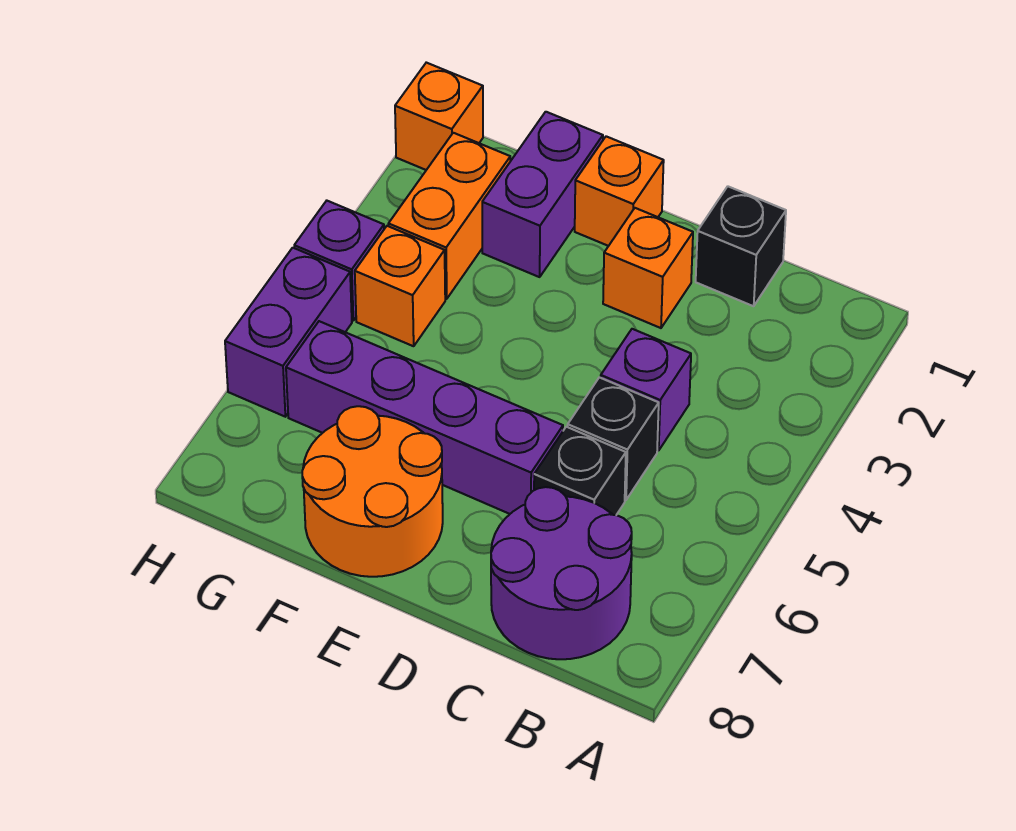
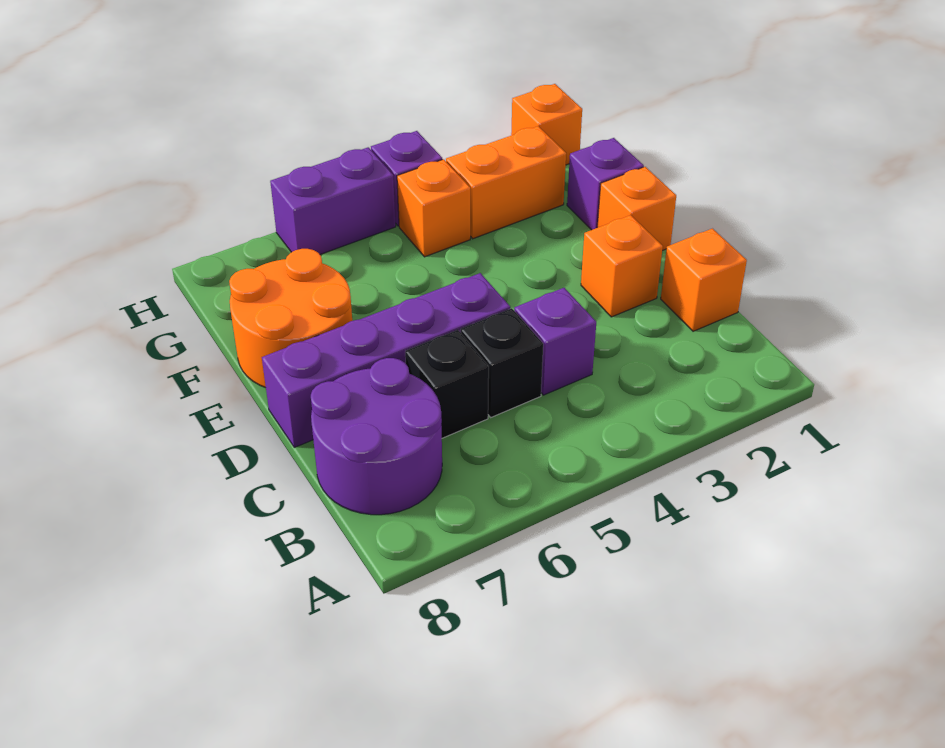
black brick C1 level 1 -> orange brick C1 level 1
purple brick D6:G6 level 1 -> purple brick D5:D8 level 1
purple brick F1:F2 level 1 -> purple brick F1 level 1

